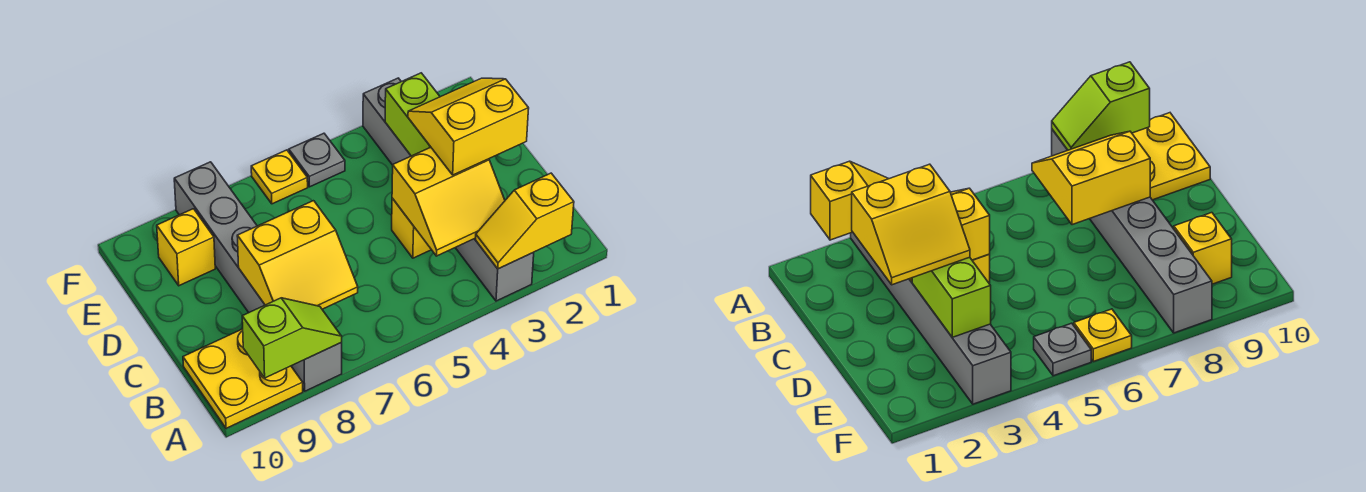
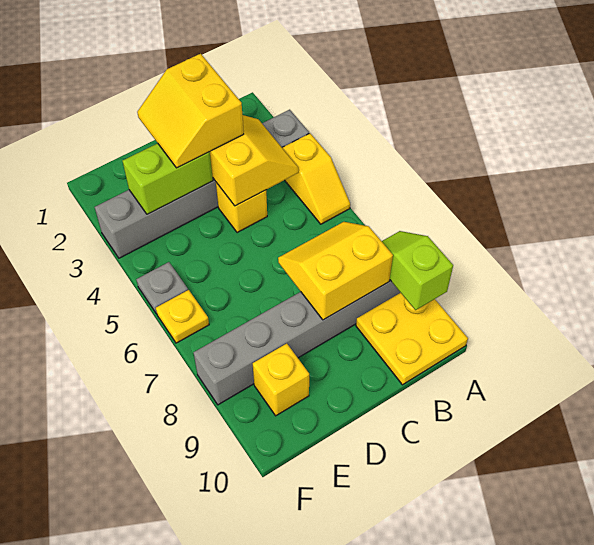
yellow slope A2:A3 level 2 top 2 -> yellow slope A4:A5 level 1 top 4
yellow slope B7:C8 level 2 top C -> yellow slope B7:C8 level 2 top 8

